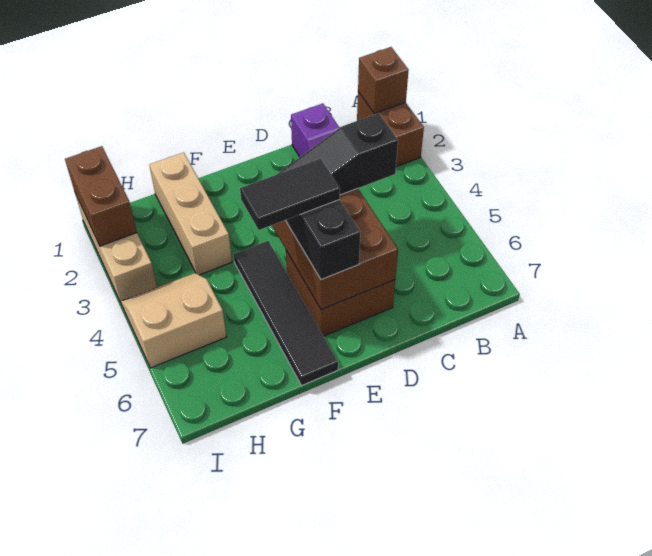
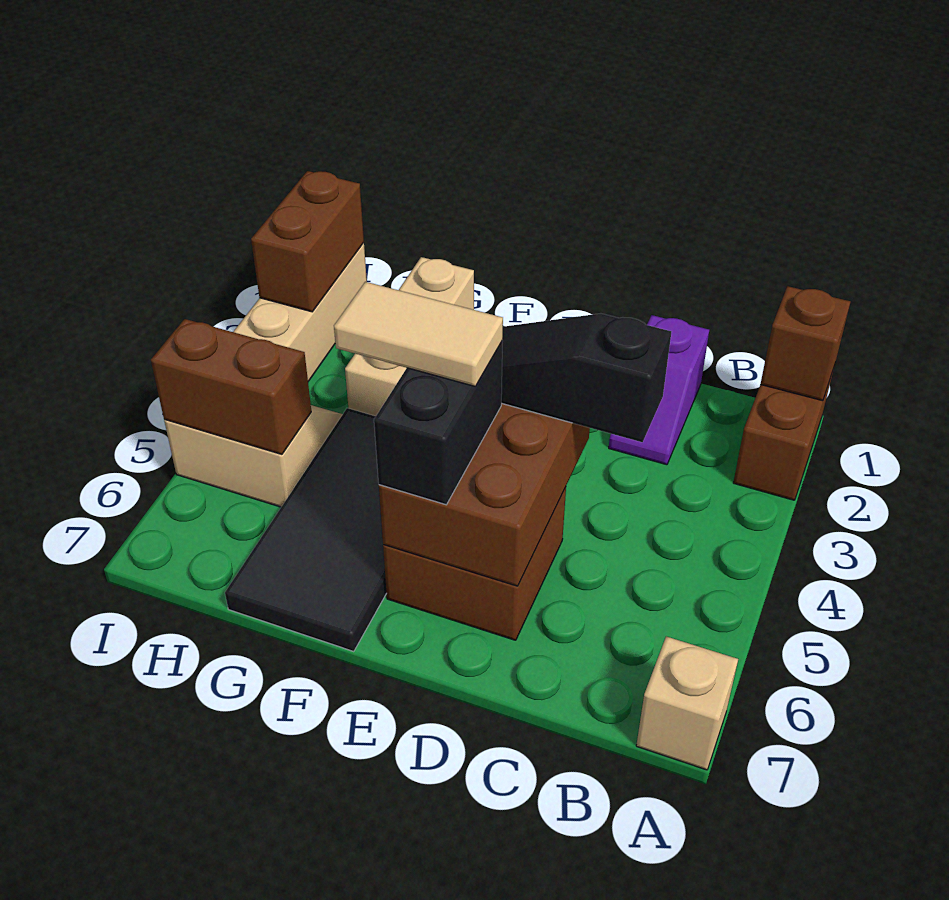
none -> tan brick A7 level 1
black tile E5:F5 level 4 -> tan tile E5:F5 level 4
black tile F4:F7 level 1 -> black tile F4:G7 level 1
none -> brown brick H5:I5 level 2

